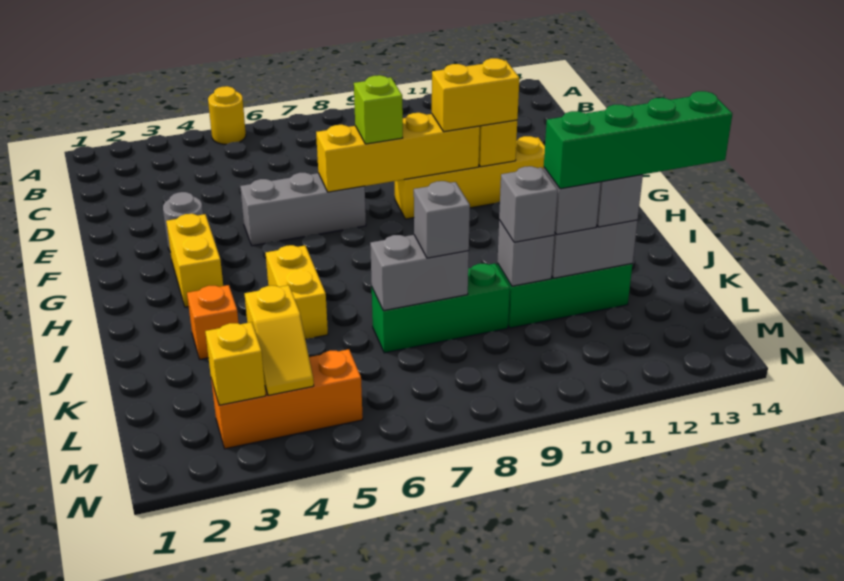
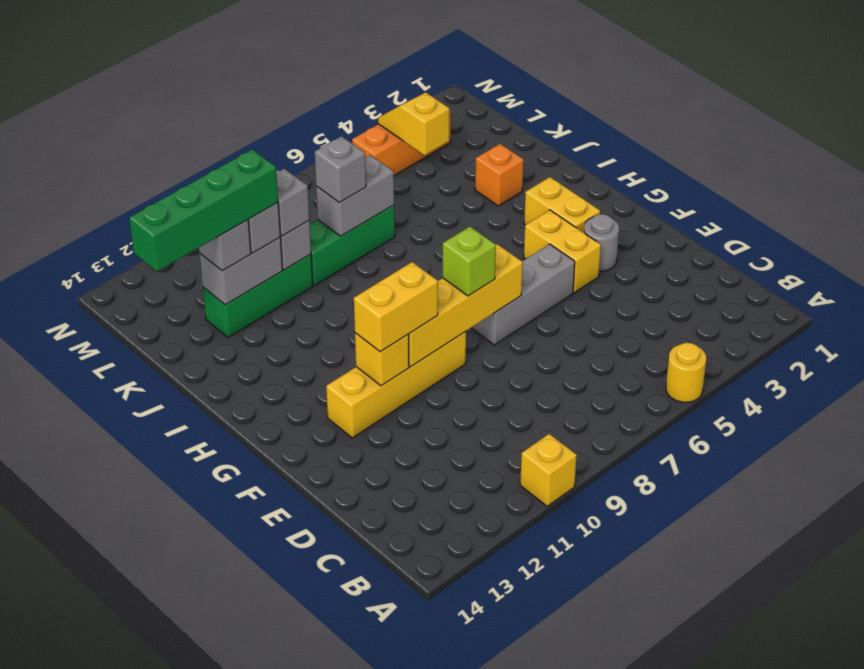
yellow brick I5:J5 level 1 -> yellow brick F4:G4 level 1
yellow brick M3 level 2 -> yellow brick A10 level 1

